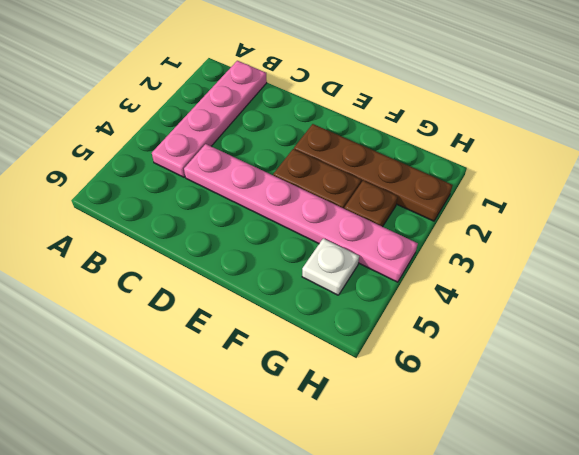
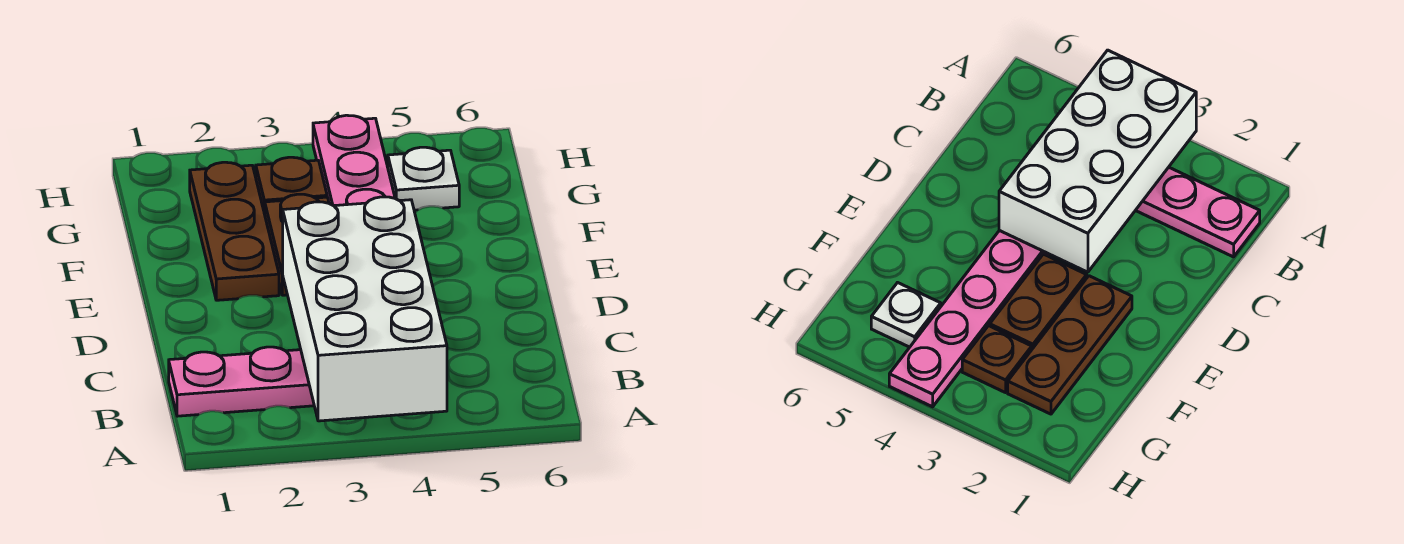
none -> white brick A3:D4 level 2
brown plate E2:H2 level 1 -> brown plate E2:G2 level 1

